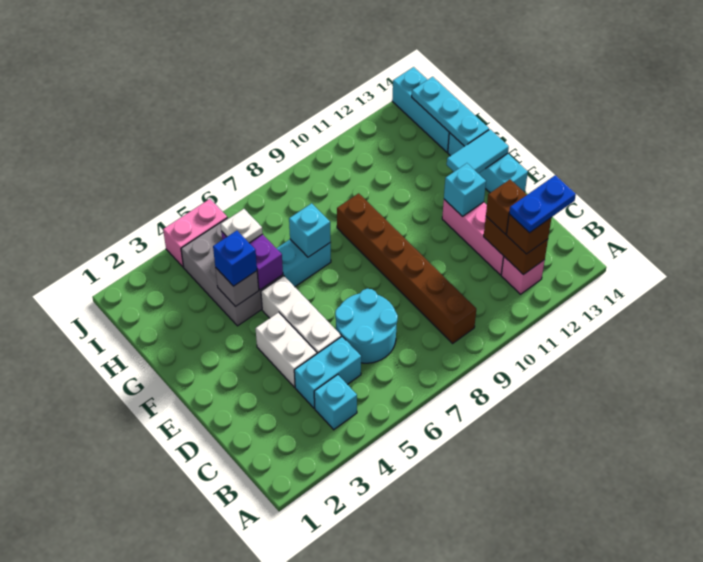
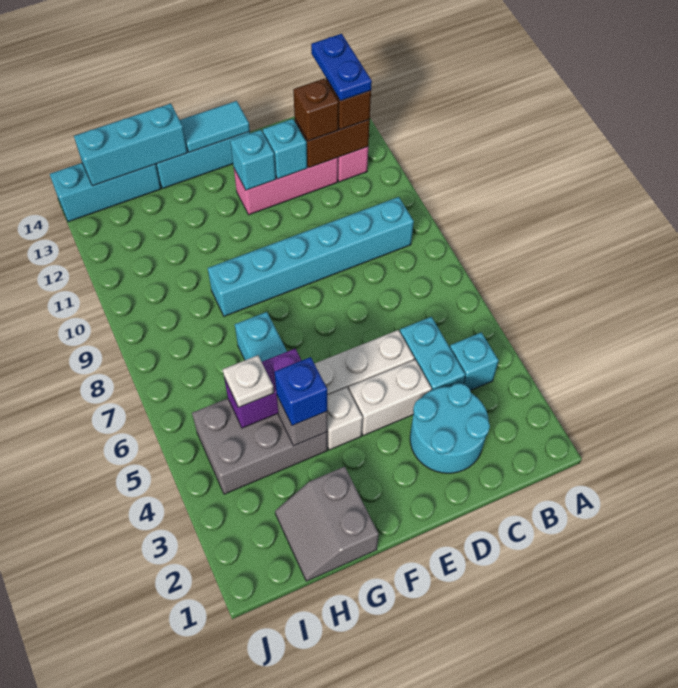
brown brick B9:G9 level 1 -> cyan brick B9:G9 level 1
cyan round brick C6:D7 level 1 -> cyan round brick C2:D3 level 1
none -> white brick F4 level 1
cyan tile F13:F14 level 2 -> cyan tile E14:F14 level 2
none -> grey slope G1:H2 level 1 top G
cyan brick G7 level 2 -> cyan brick D12 level 2
cyan plate G14:I14 level 2 -> cyan brick G14:I14 level 2
pink brick J4:J5 level 1 -> none

